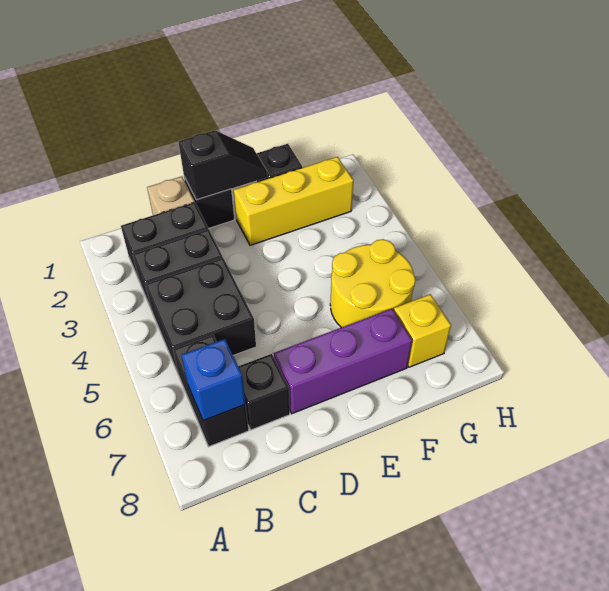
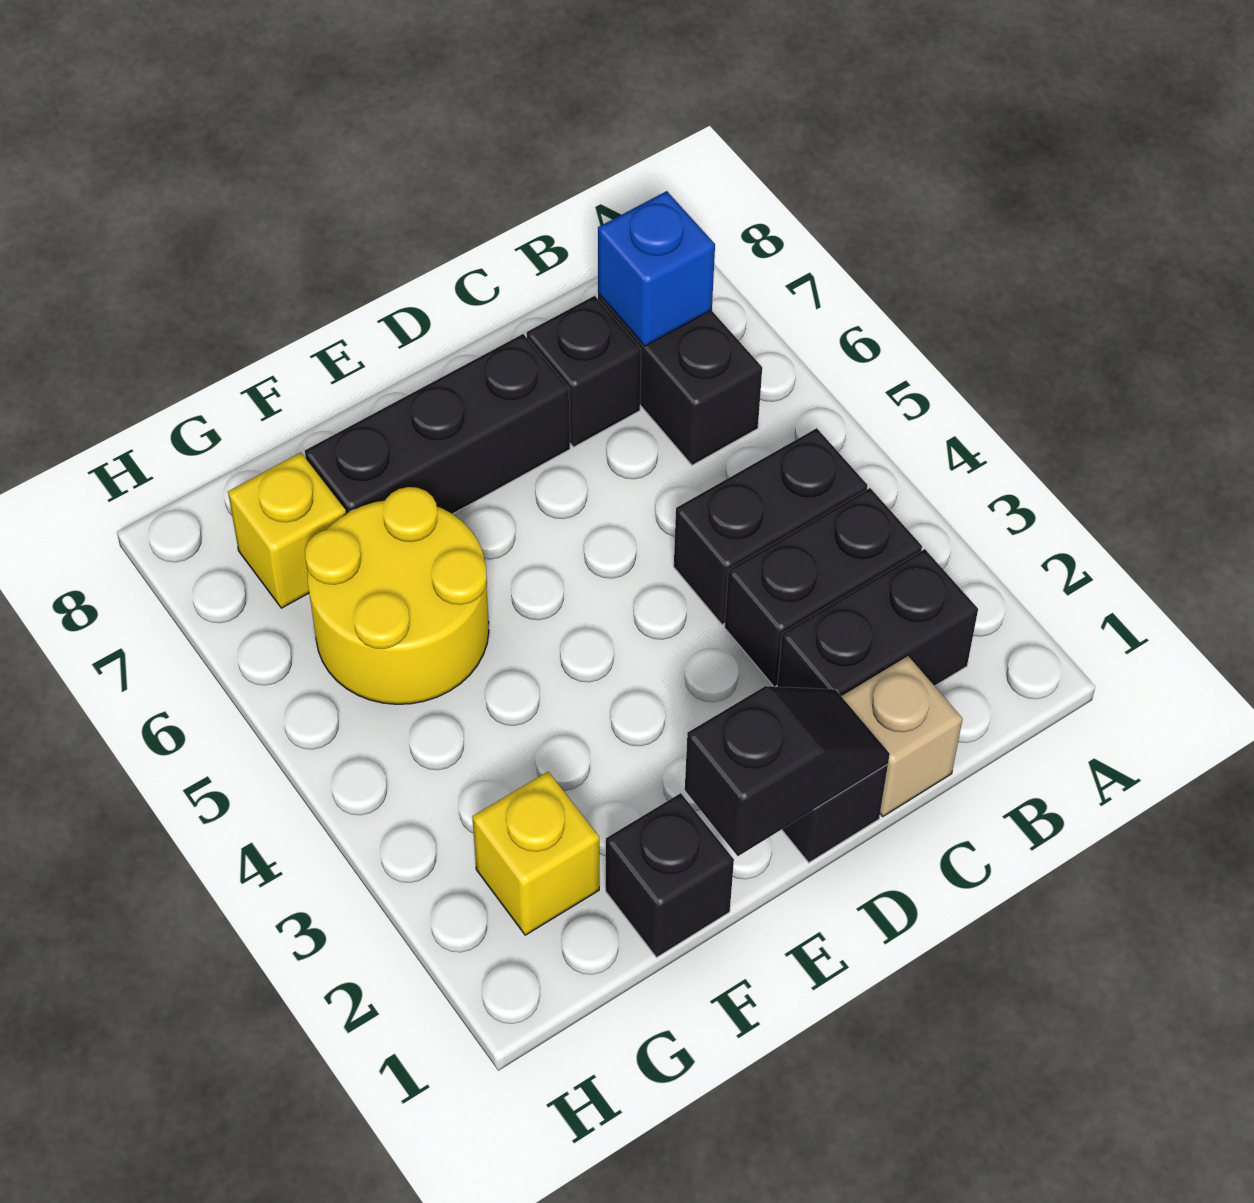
black brick B4:C5 level 1 -> black brick B4:C4 level 1
black slope D1:E1 level 2 top D -> black slope D1:E1 level 2 top E
purple brick D7:F7 level 1 -> black brick D7:F7 level 1
yellow brick E2:G2 level 1 -> yellow brick G2 level 1

